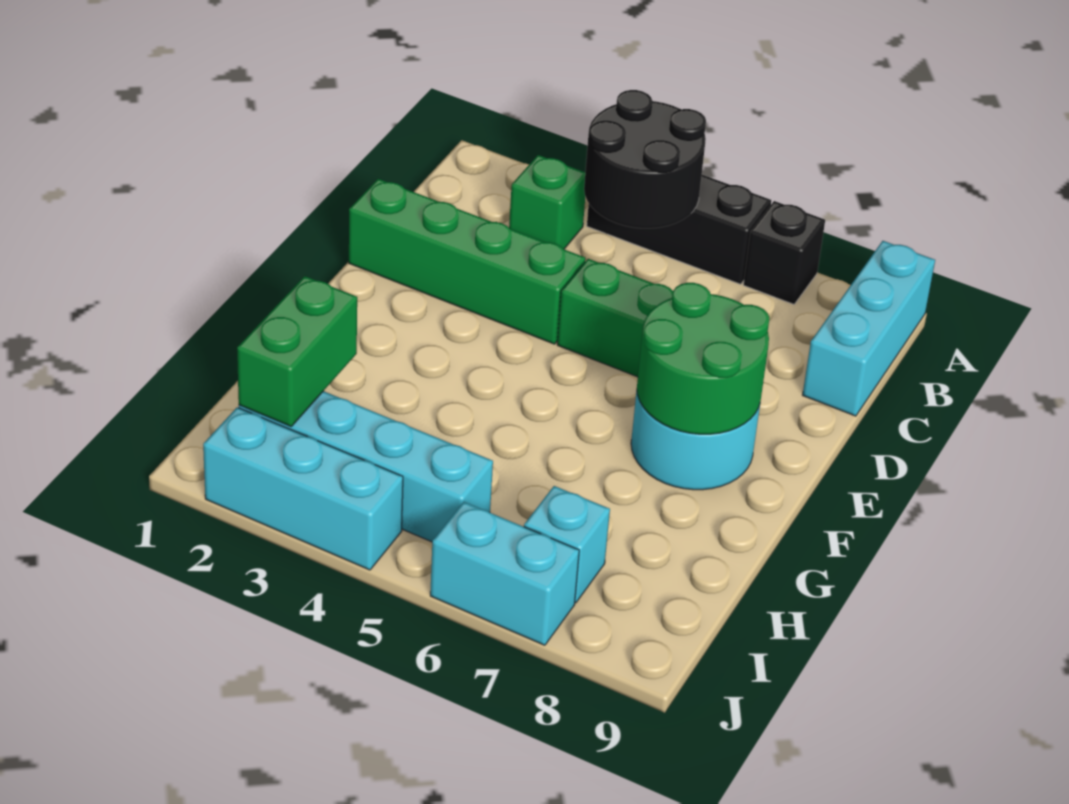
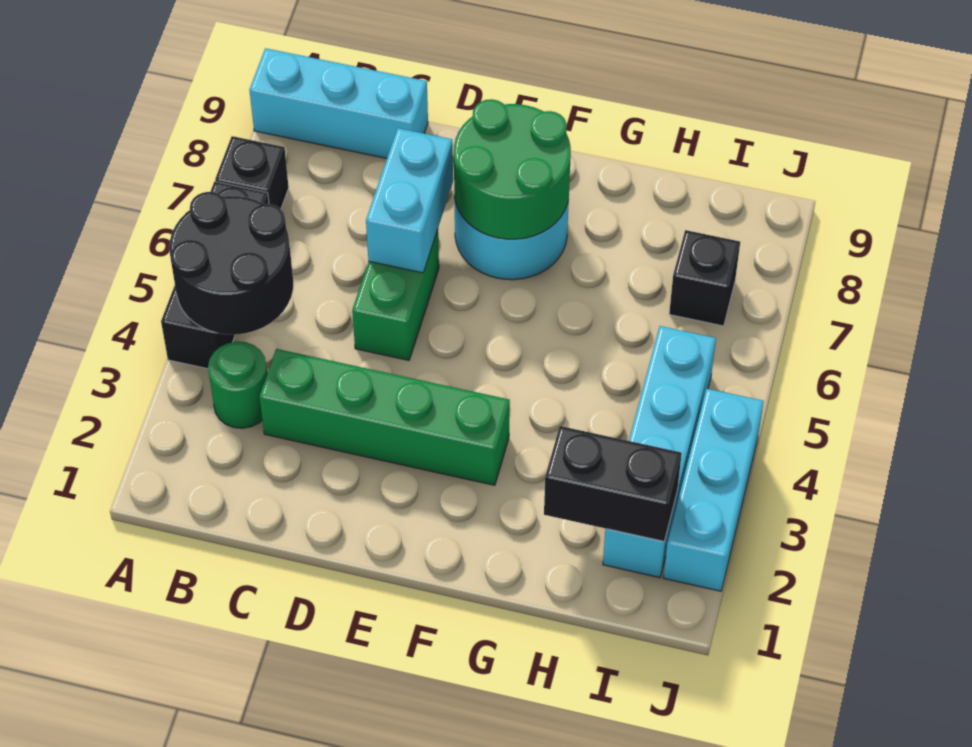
green brick B3 level 1 -> green round brick B3 level 1
green brick D1:D4 level 1 -> green brick C3:F3 level 1
green brick H2:I2 level 2 -> black brick H2:I2 level 2
cyan brick I7 level 1 -> black brick I7 level 1
cyan brick J6:J7 level 1 -> cyan brick D6:D7 level 2

